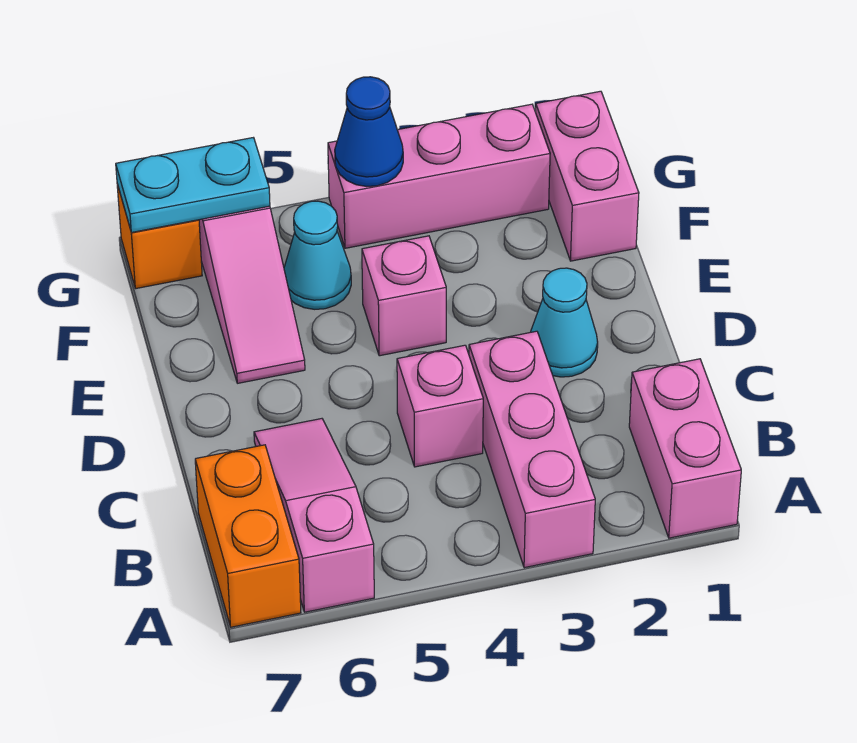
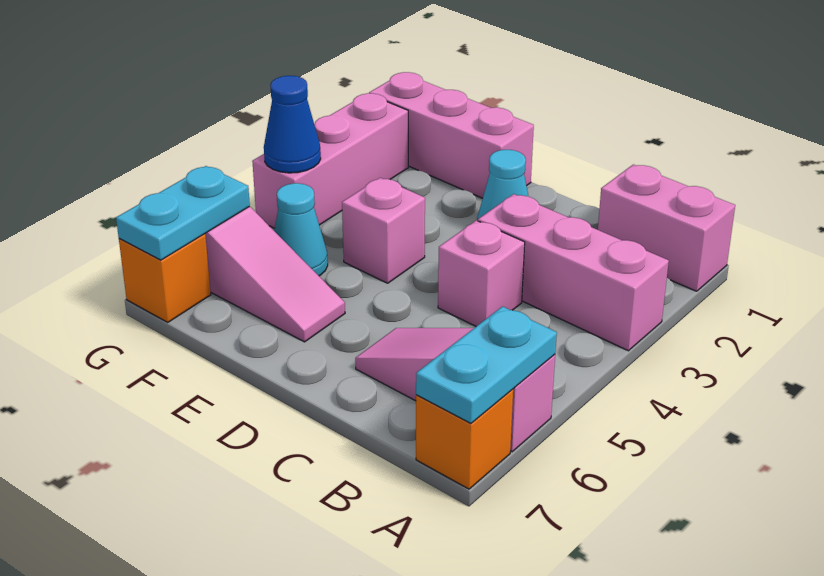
none -> cyan plate A6:A7 level 2
orange brick A7:B7 level 1 -> orange brick A7 level 1
pink brick F1:G1 level 1 -> pink brick E1:G1 level 1

